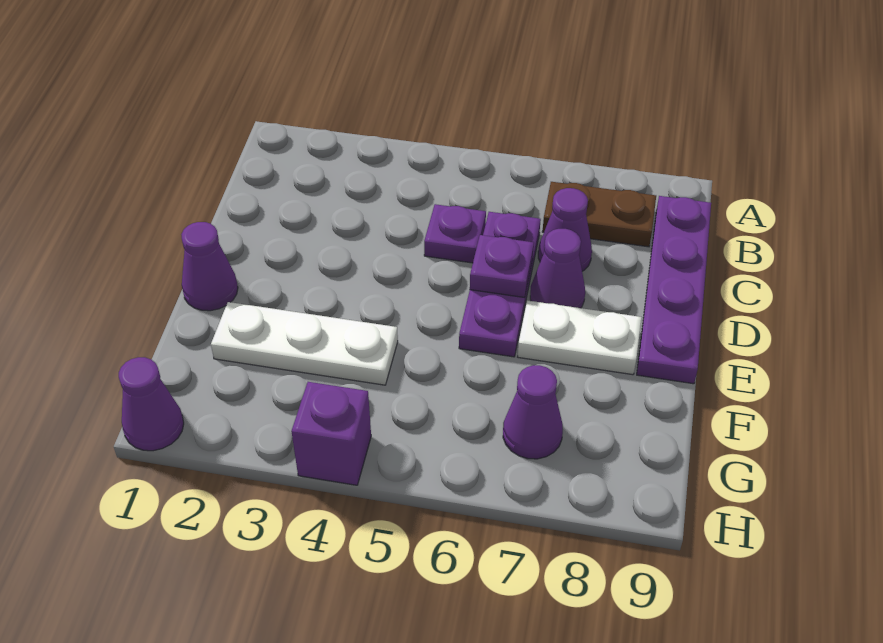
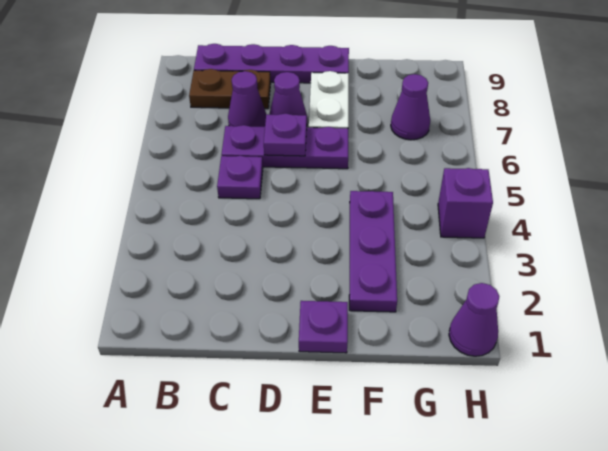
brown plate B7:B8 level 1 -> brown plate B8:C8 level 1
purple cone E1 level 1 -> purple plate E1 level 1
white plate F2:F4 level 1 -> purple plate F2:F4 level 1

